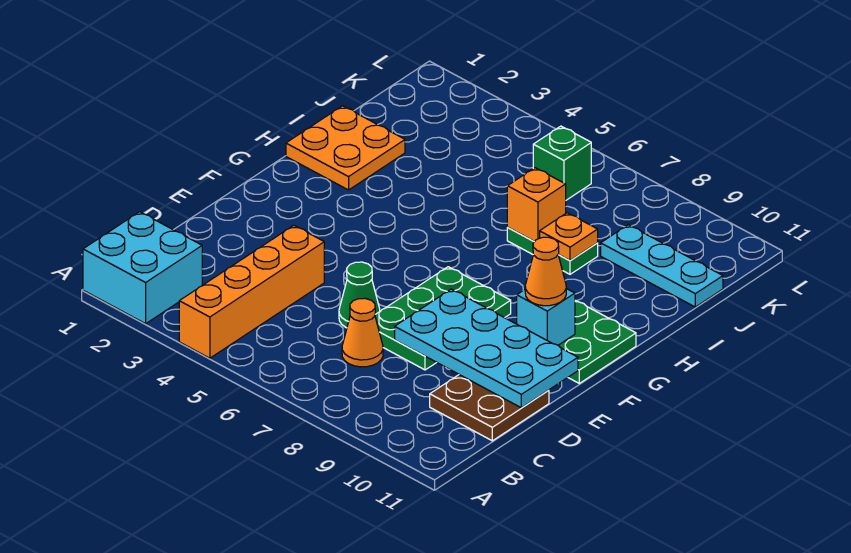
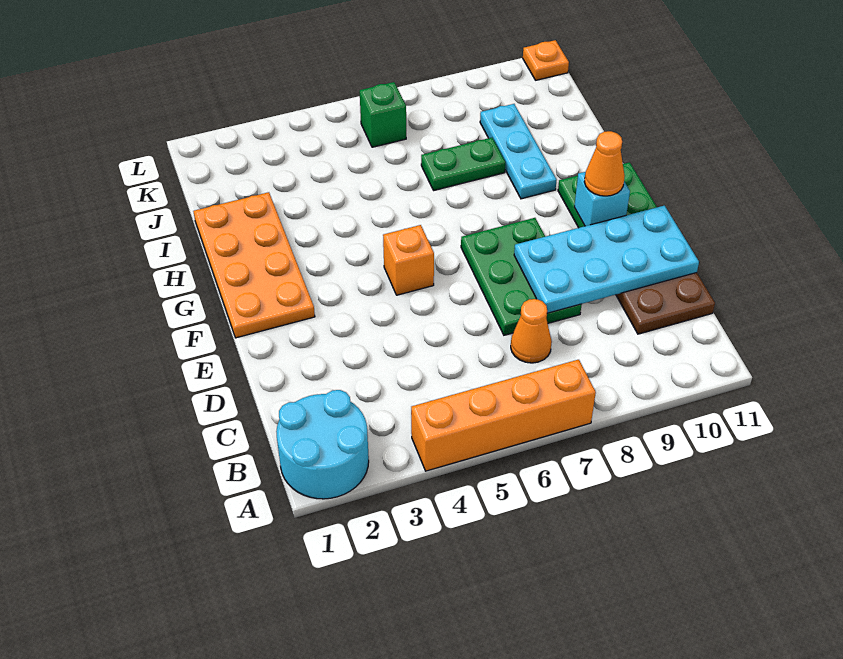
cyan brick A1:B2 level 1 -> cyan round brick A1:B2 level 1
orange brick A4:D4 level 1 -> orange brick A4:A7 level 1
green cone D6 level 1 -> none
orange plate H1:I2 level 1 -> orange plate F1:I2 level 1
orange brick I7 level 2 -> orange brick F5 level 1
orange plate I8 level 2 -> orange plate L11 level 1
cyan plate J9:J11 level 1 -> cyan plate H9:J9 level 1

